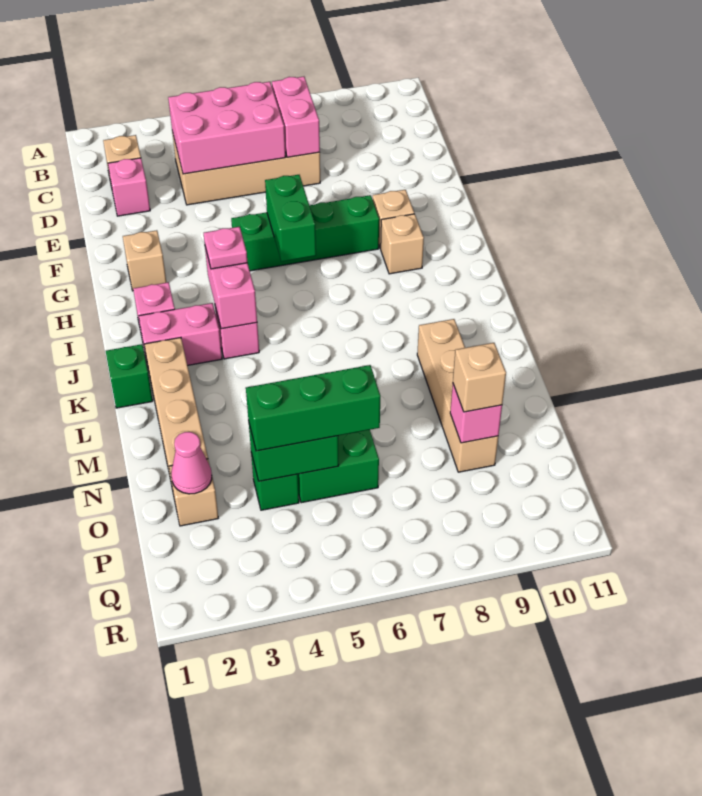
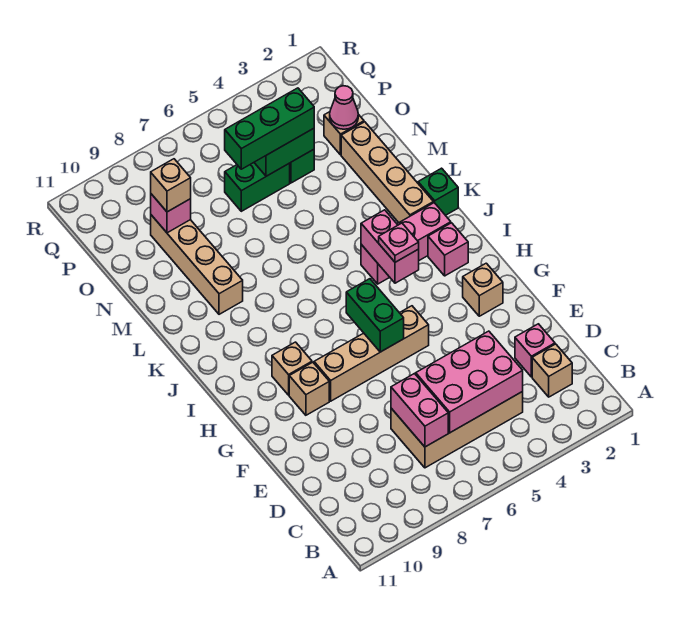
green brick G5:G8 level 1 -> tan brick G5:G8 level 1

